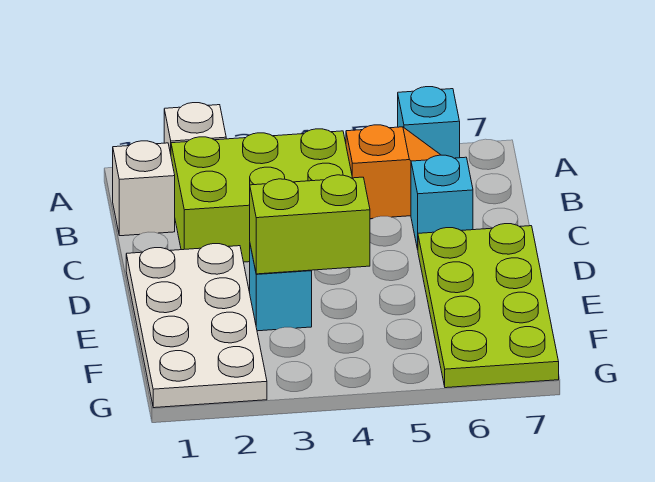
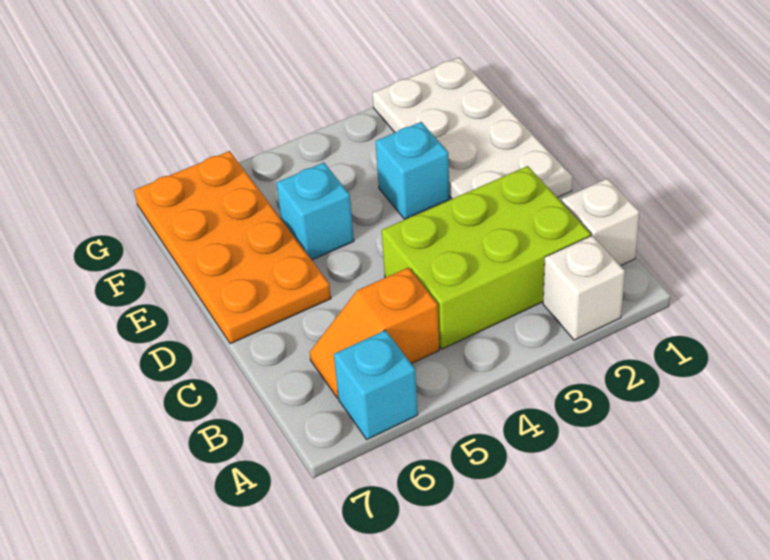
cyan brick C6 level 1 -> cyan brick E5 level 1
lime plate D6:G7 level 1 -> orange plate D6:G7 level 1
lime brick E3:E4 level 2 -> none

